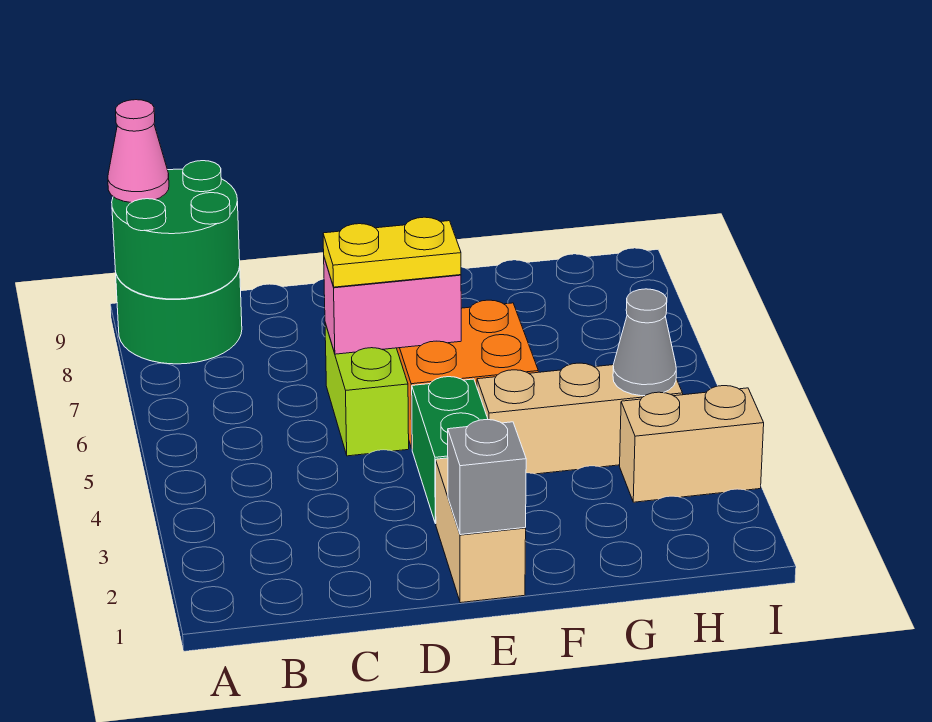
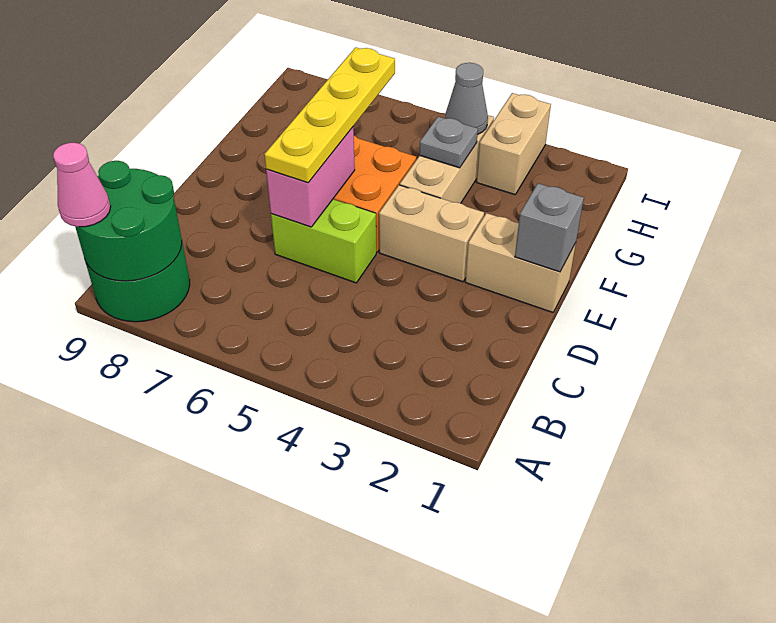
yellow plate D6:E6 level 3 -> yellow plate D6:G6 level 3
green brick E3:E4 level 1 -> tan brick E3:E4 level 1
none -> grey plate G4 level 2

